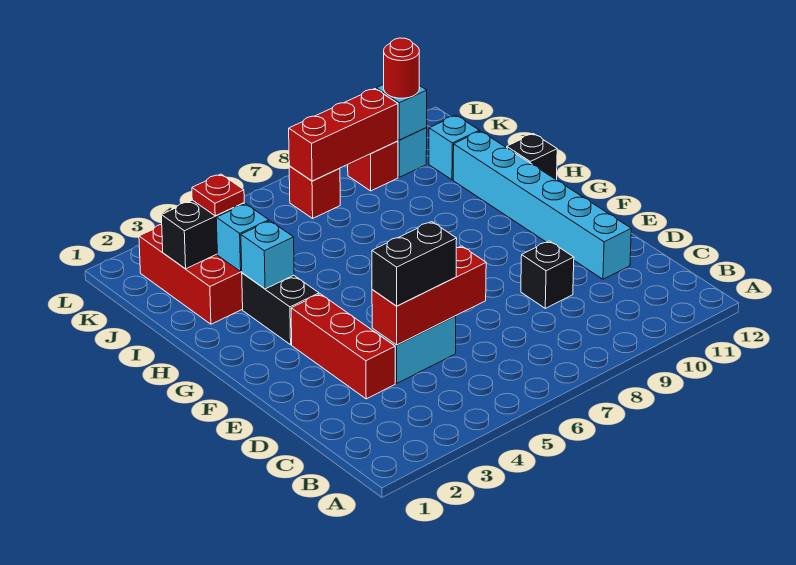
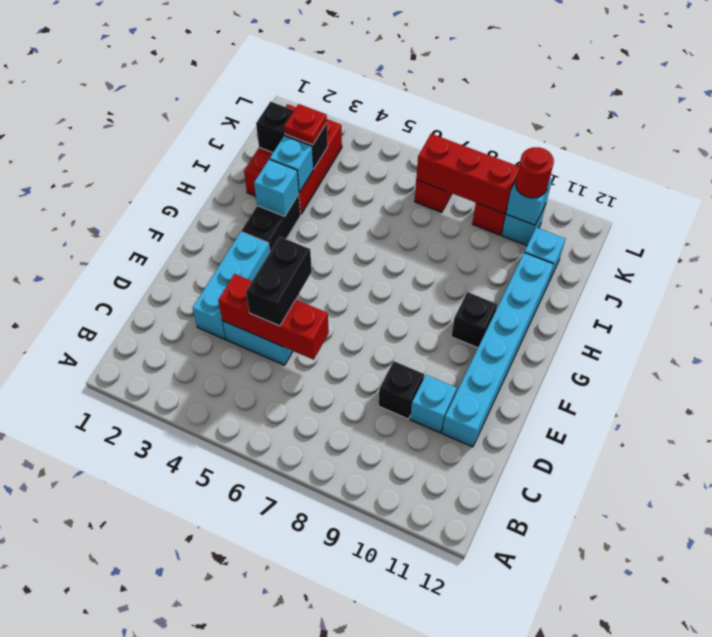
red brick D3:F3 level 1 -> cyan brick D3:F3 level 1
black brick D4:D5 level 3 -> black brick D5:E5 level 3
none -> cyan brick D10 level 1
black brick H12 level 1 -> black brick G10 level 1

